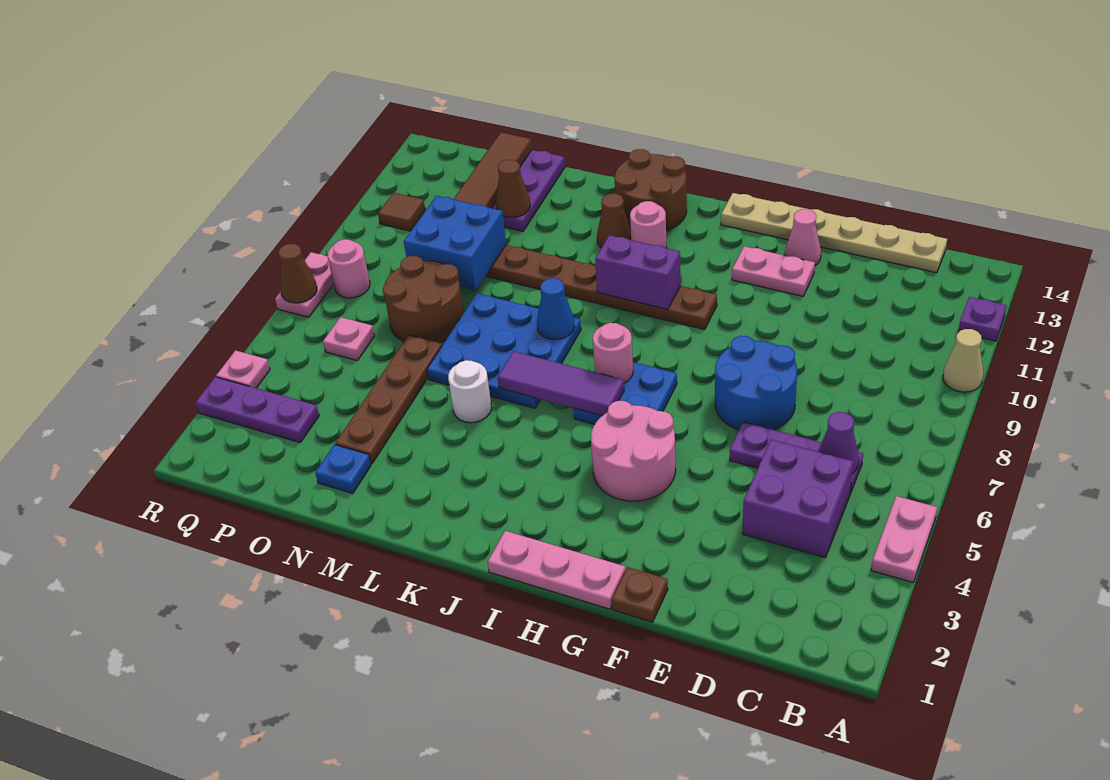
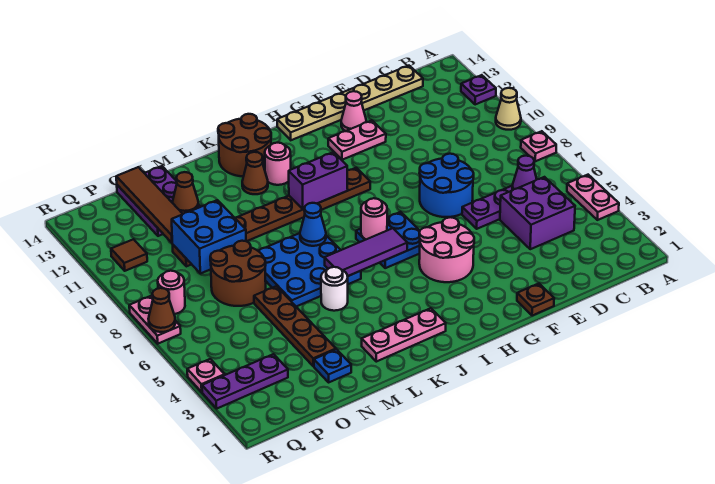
pink plate G1:I1 level 1 -> pink plate J2:L2 level 1
pink plate P6 level 1 -> pink plate A8 level 1

